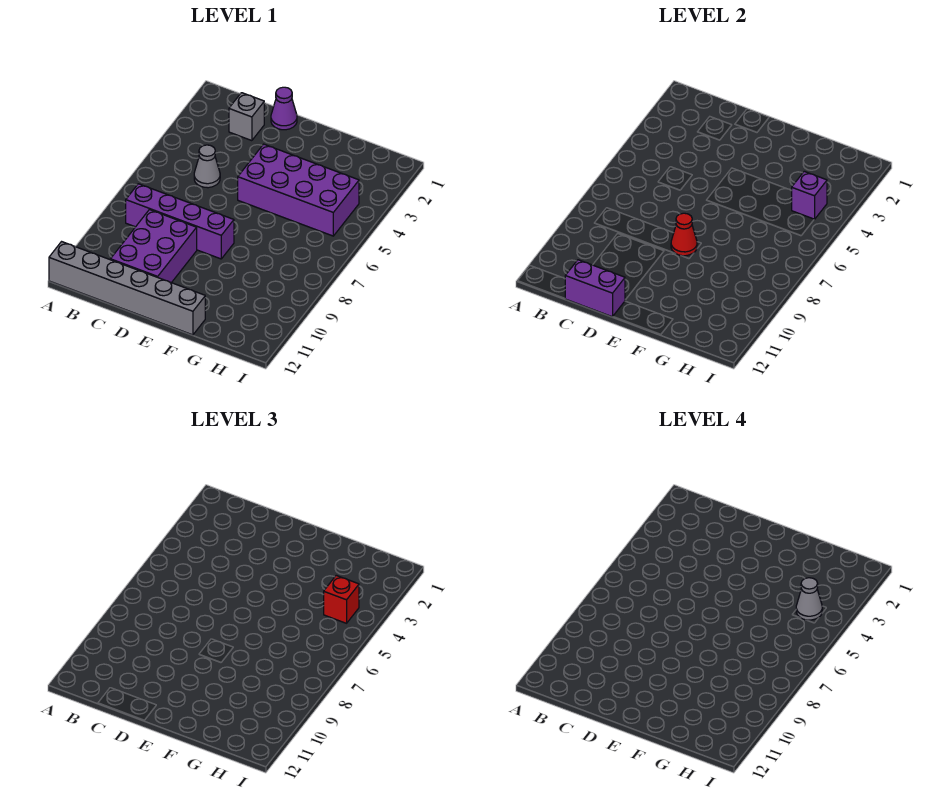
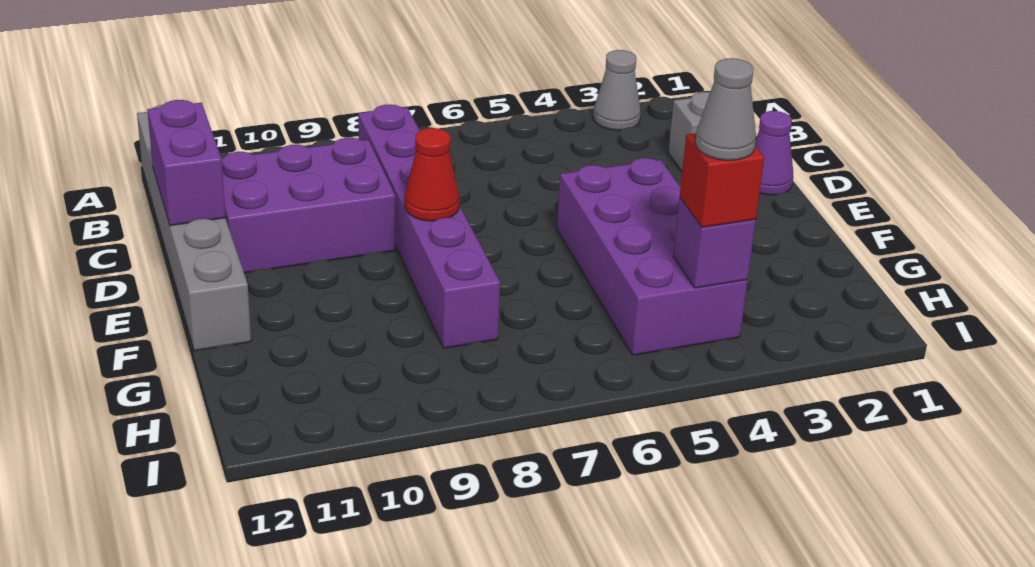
purple brick B8:E8 level 1 -> purple brick B8:G8 level 1
grey cone C5 level 1 -> grey cone A3 level 1

